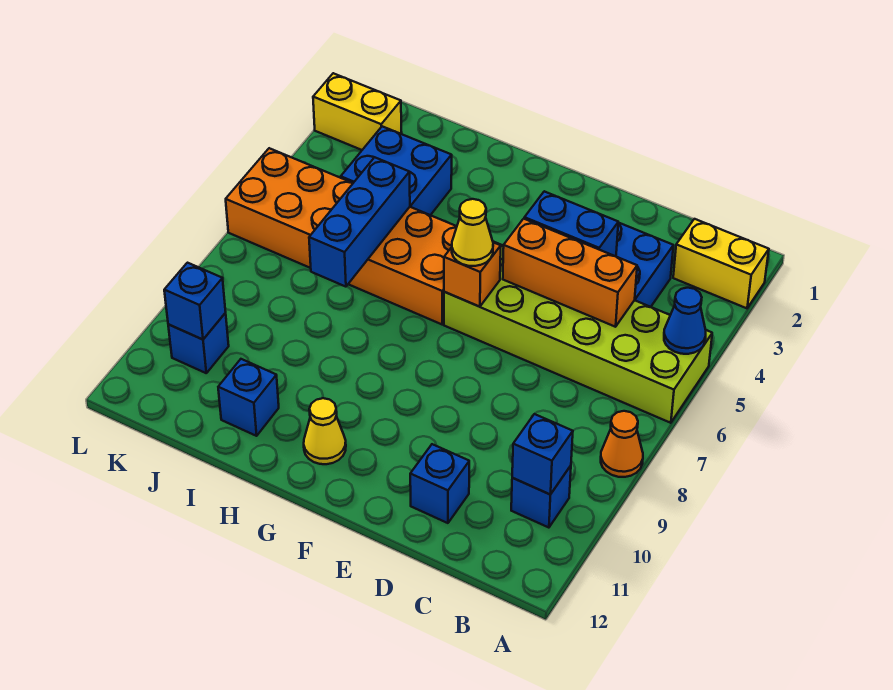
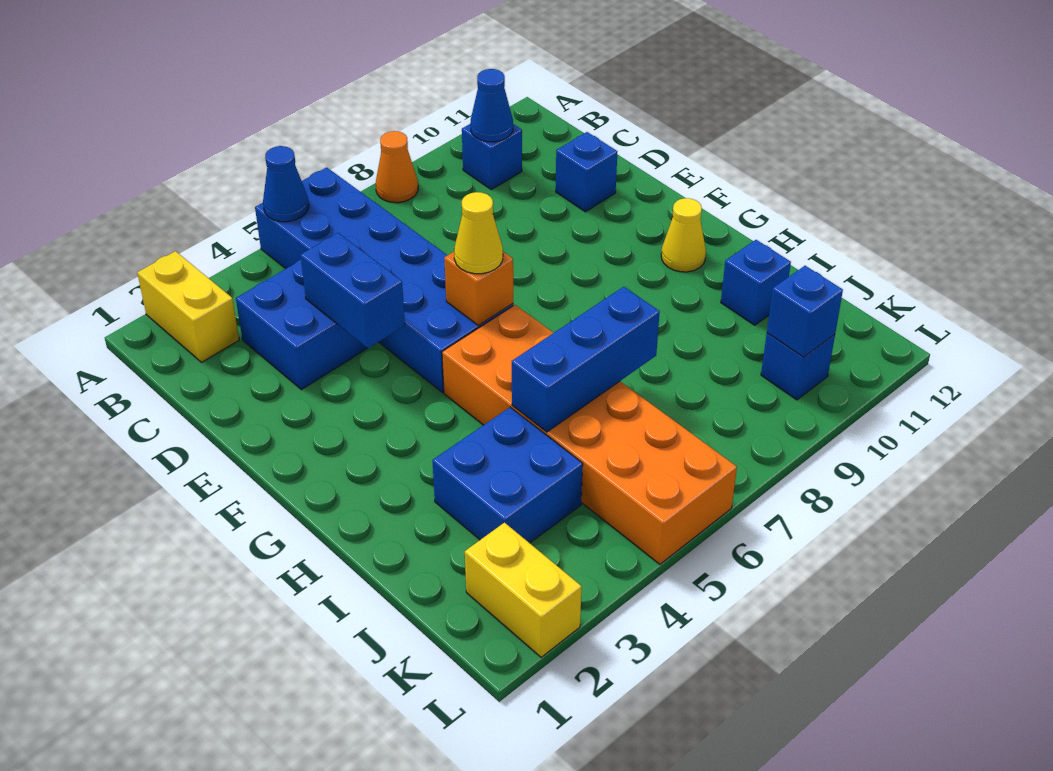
lime brick A5:F6 level 1 -> blue brick A5:F6 level 1
blue brick B10 level 2 -> blue cone B10 level 2
orange brick C5:E5 level 2 -> none

